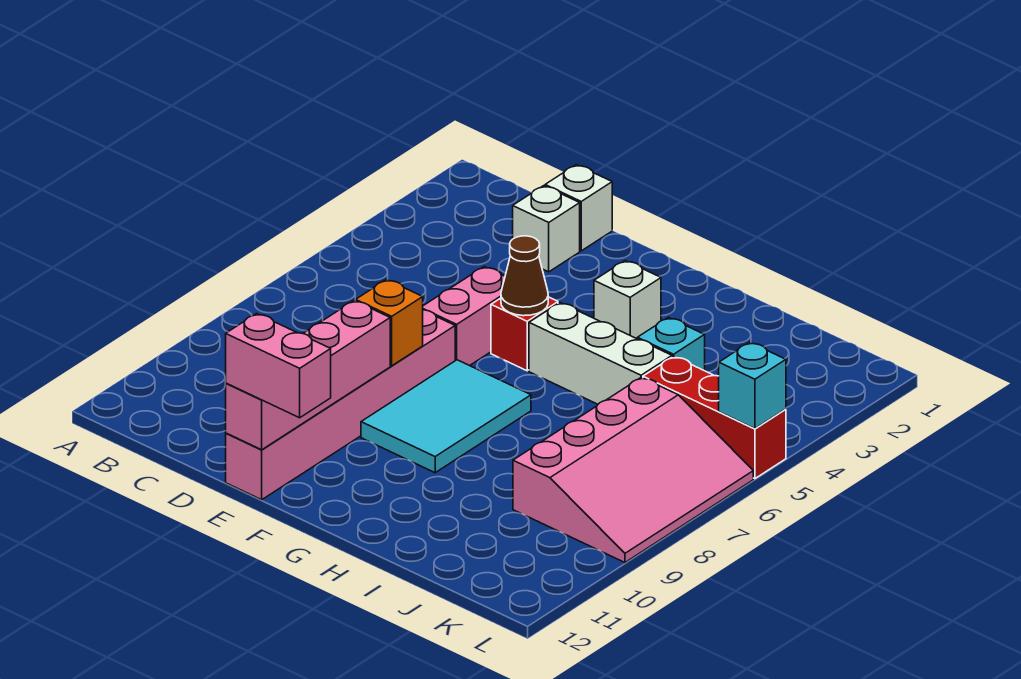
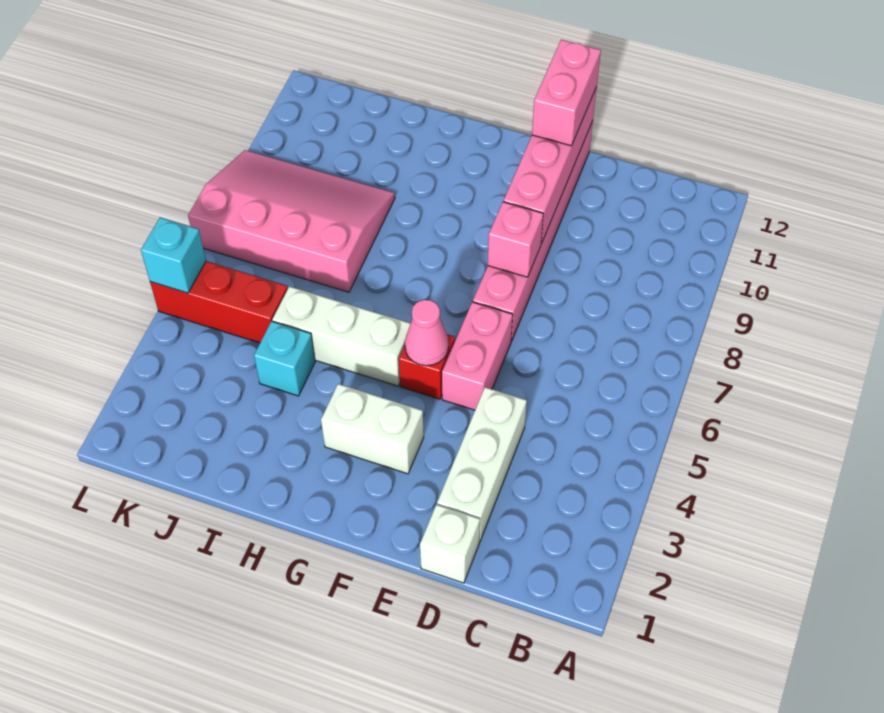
white brick D2 level 1 -> white brick D2:D4 level 1
orange brick E8 level 2 -> pink brick E8 level 2
pink brick E12:F12 level 3 -> pink brick E11:E12 level 3
brown cone F5 level 2 -> pink cone F5 level 2
cyan tile F7:G9 level 1 -> none
white brick G3 level 1 -> white brick F3:G3 level 1
pink slope J6:L9 level 1 top J -> pink slope I7:L9 level 1 top 7

